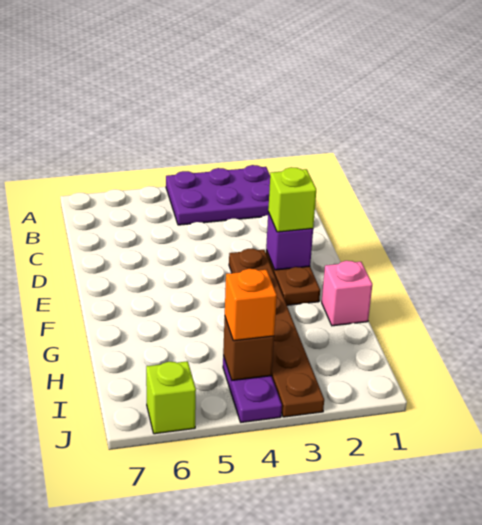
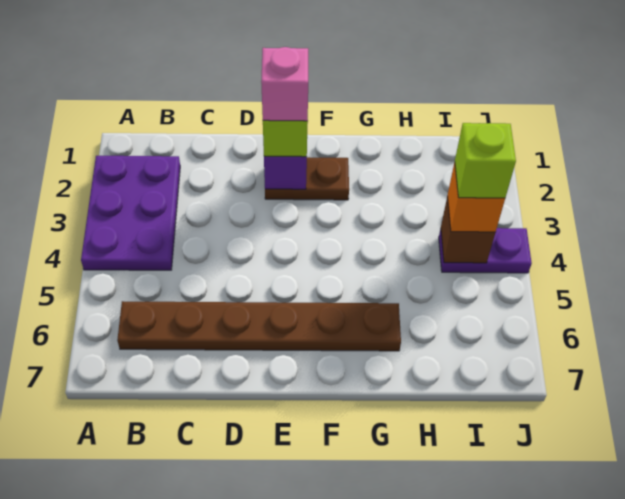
brown plate E3:J3 level 1 -> brown plate B6:G6 level 1
pink brick G1 level 1 -> pink brick E2 level 4
lime brick J6 level 1 -> lime brick I4 level 4

